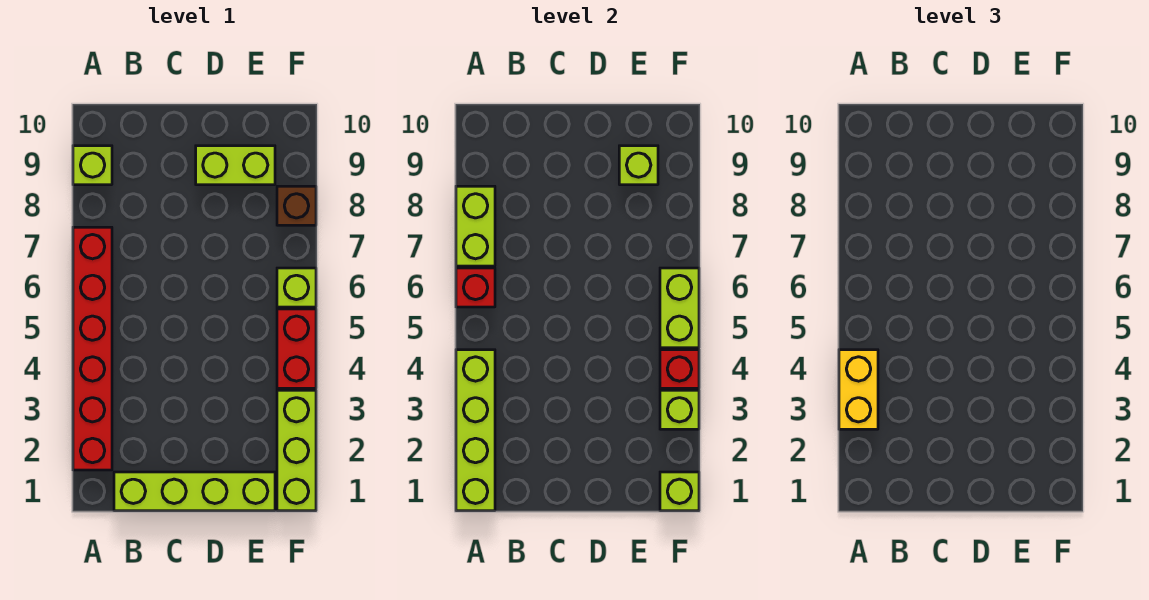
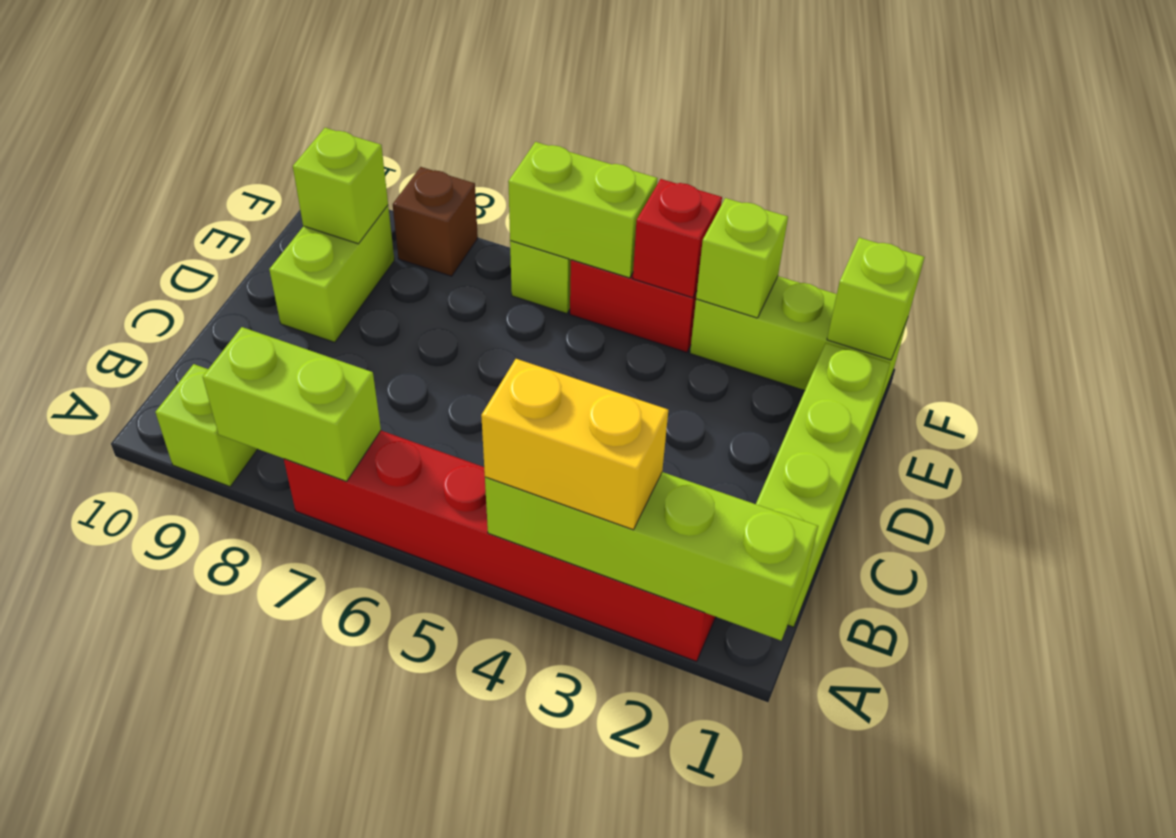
red brick A6 level 2 -> none

